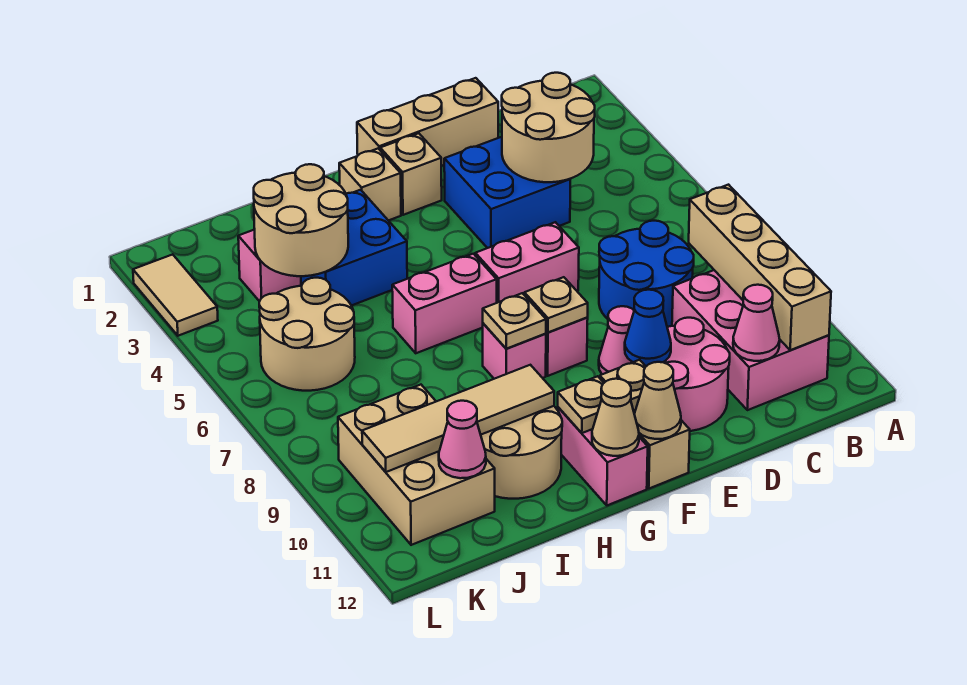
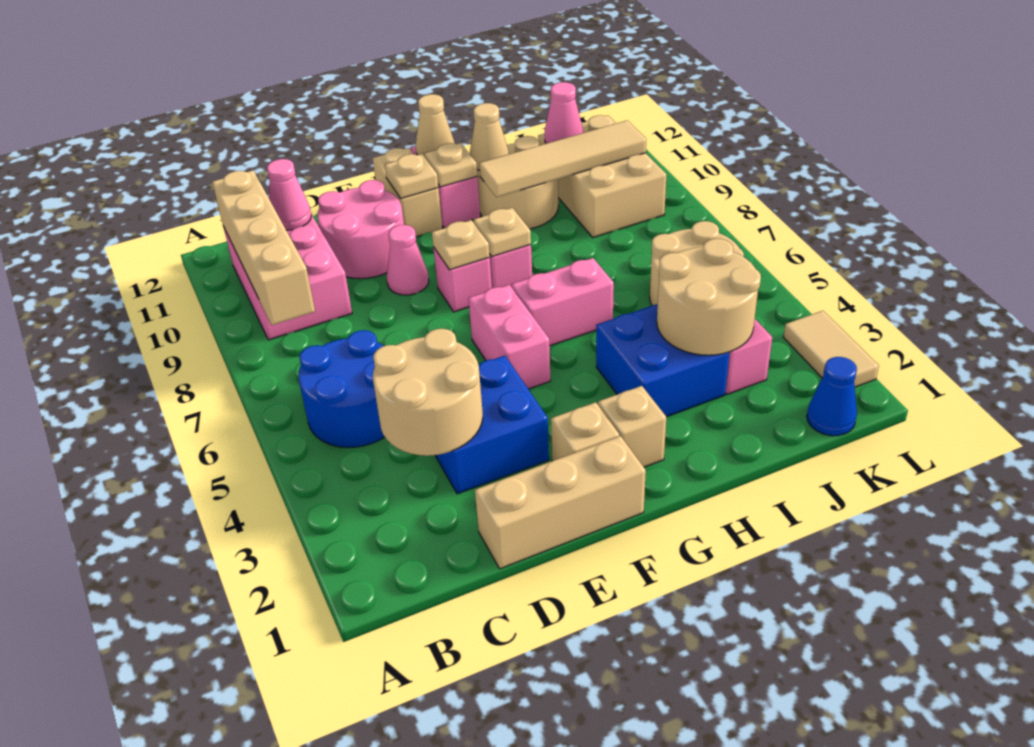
blue round brick C7:D8 level 1 -> blue round brick B5:C6 level 1
pink brick E6:F6 level 1 -> pink brick F5:F6 level 1
blue cone E10 level 2 -> blue cone K1 level 1
tan cone F12 level 2 -> tan cone H11 level 2

